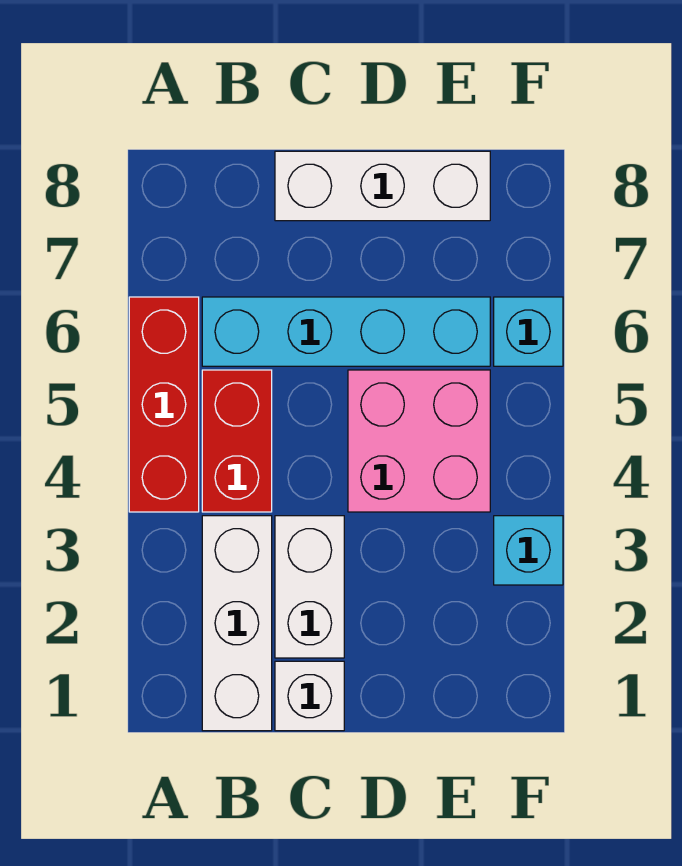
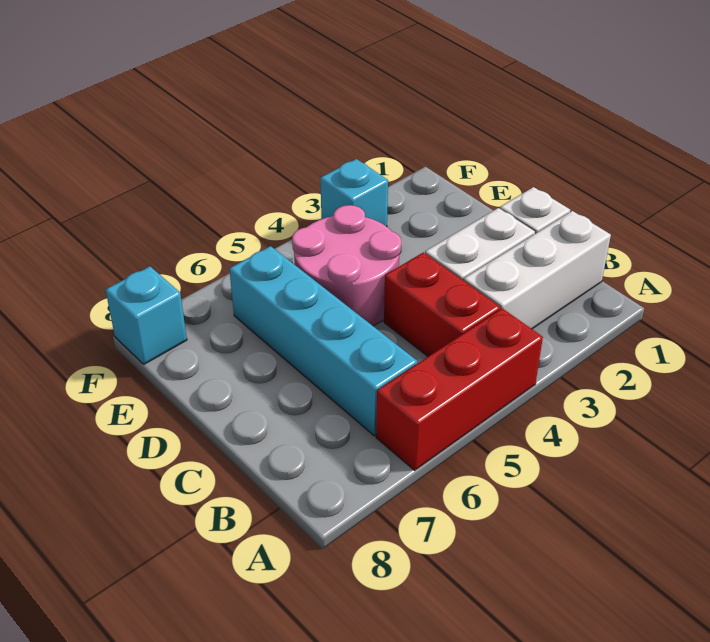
red brick B4:B5 level 1 -> red brick B4:C4 level 1
white brick C8:E8 level 1 -> none
pink brick D4:E5 level 1 -> pink round brick D4:E5 level 1
cyan brick F6 level 1 -> cyan brick F8 level 1

